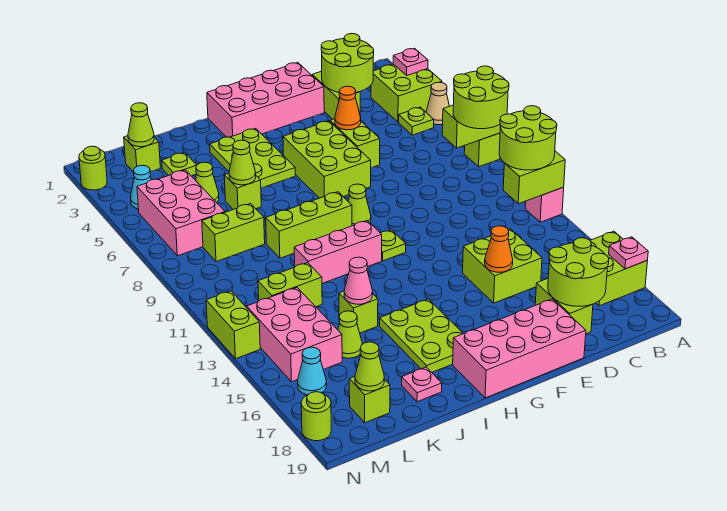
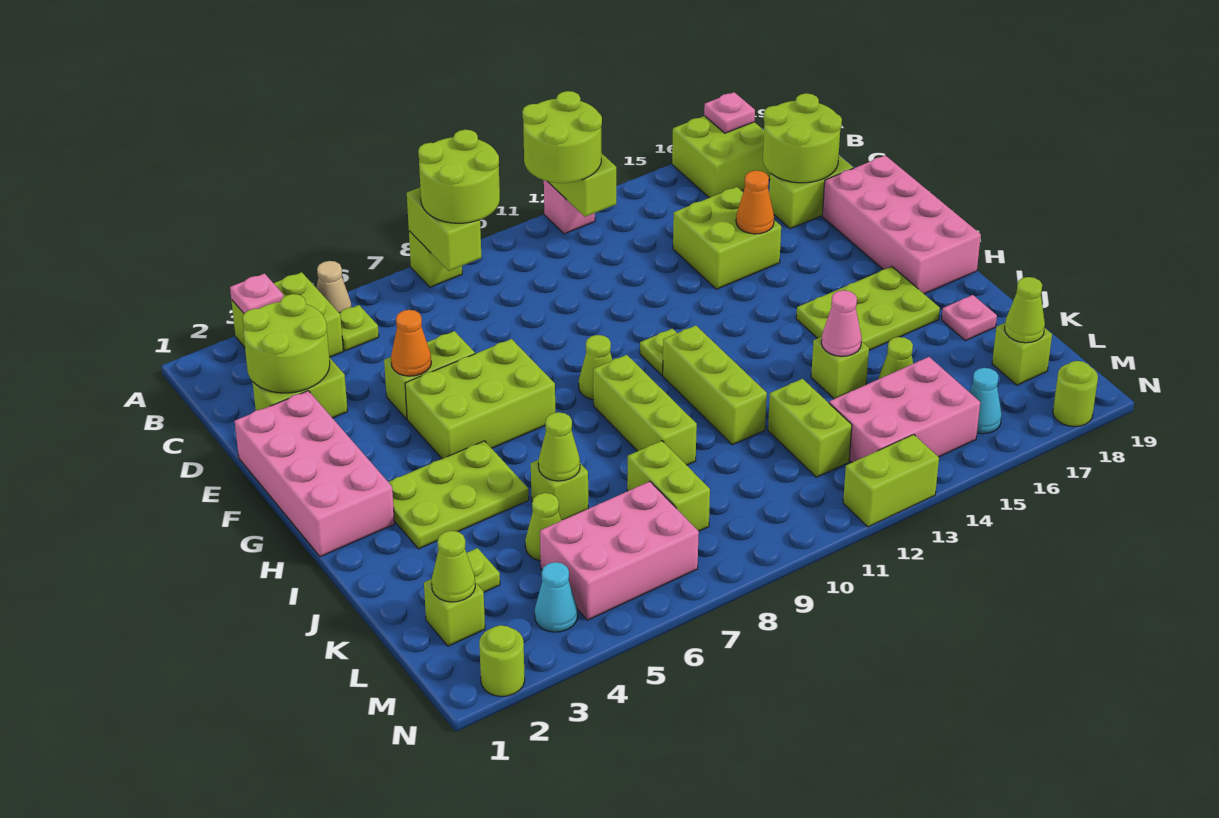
pink brick H11:J11 level 1 -> lime brick H11:J11 level 1

